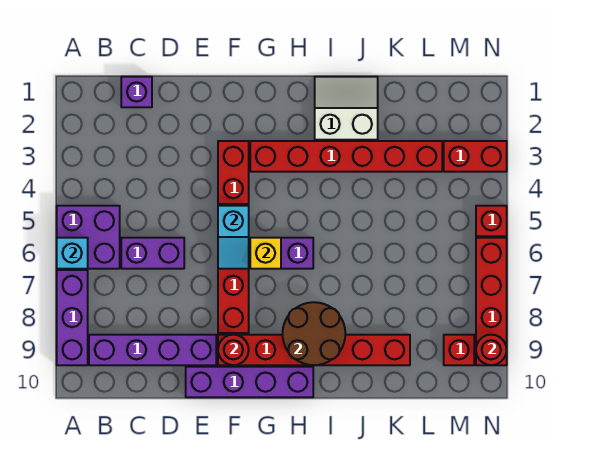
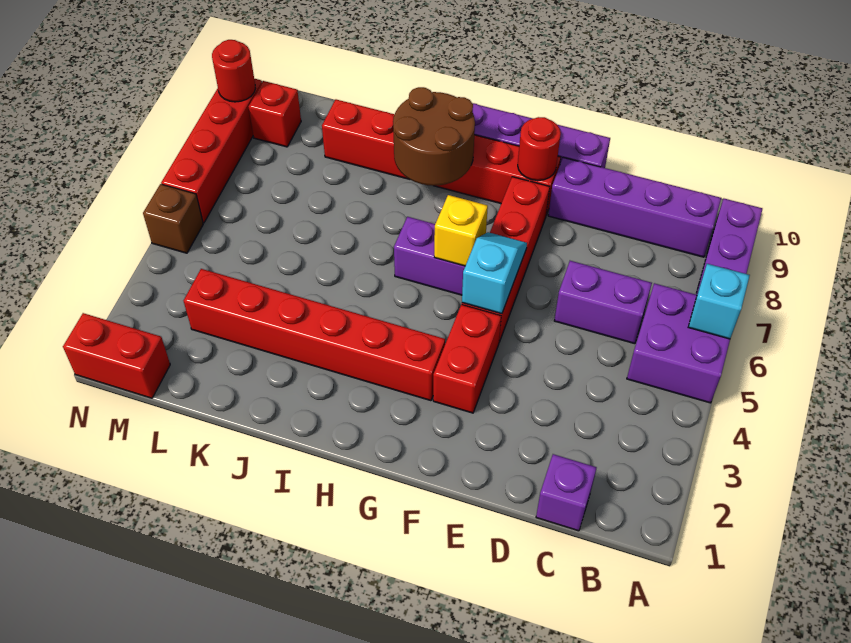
white slope I1:J2 level 1 top 2 -> none
red brick M3:N3 level 1 -> red brick M1:N1 level 1
red brick N5 level 1 -> brown brick N5 level 1

